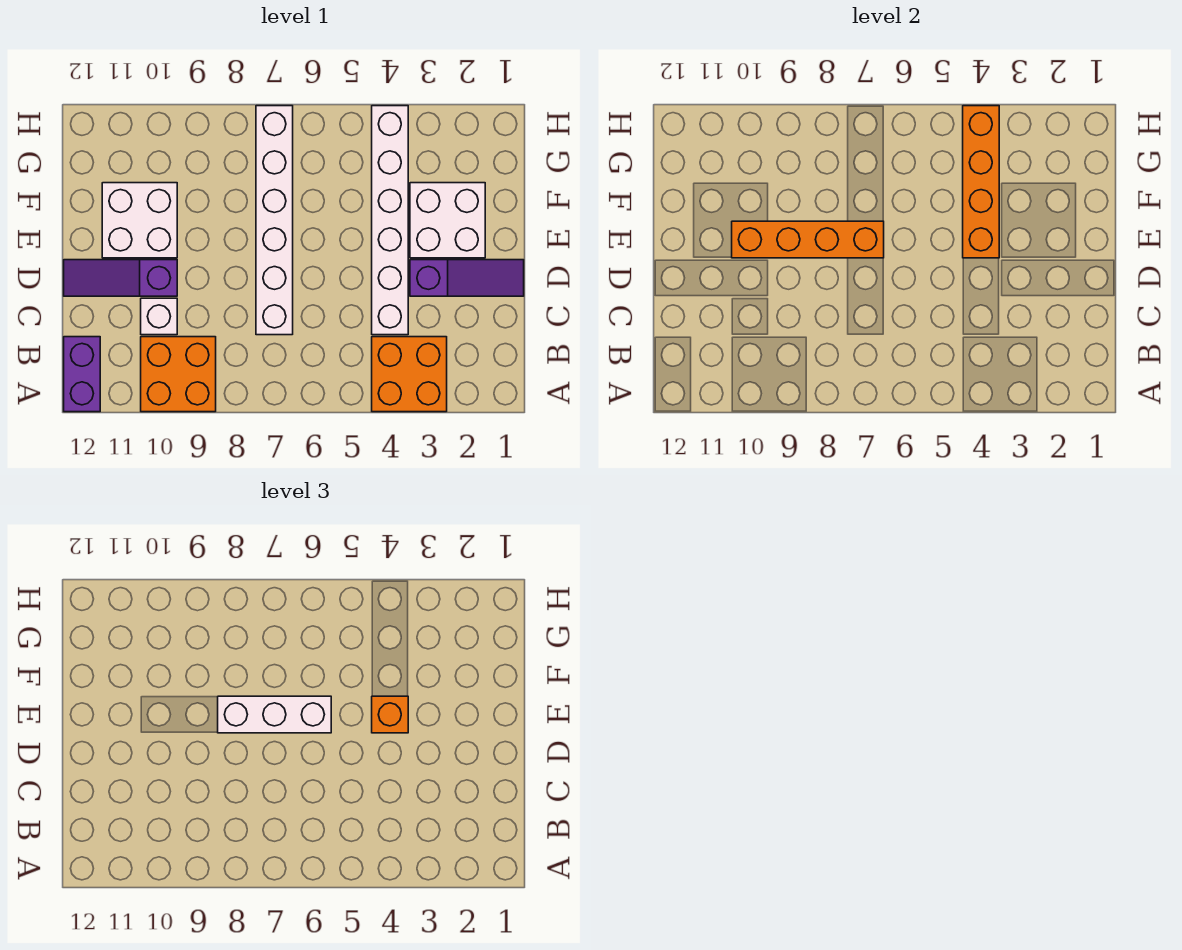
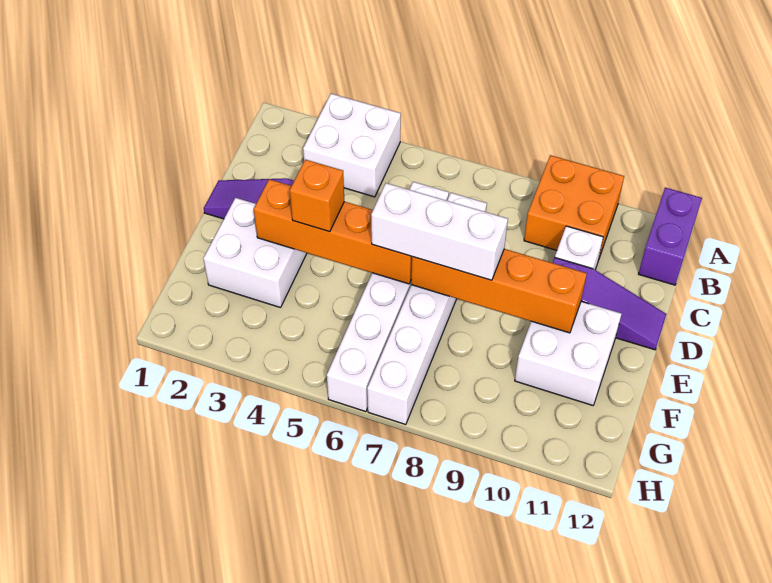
orange brick A3:B4 level 1 -> white brick A3:B4 level 1
white brick C4:H4 level 1 -> white brick C6:H6 level 1
orange brick E4:H4 level 2 -> orange brick E3:E6 level 2

